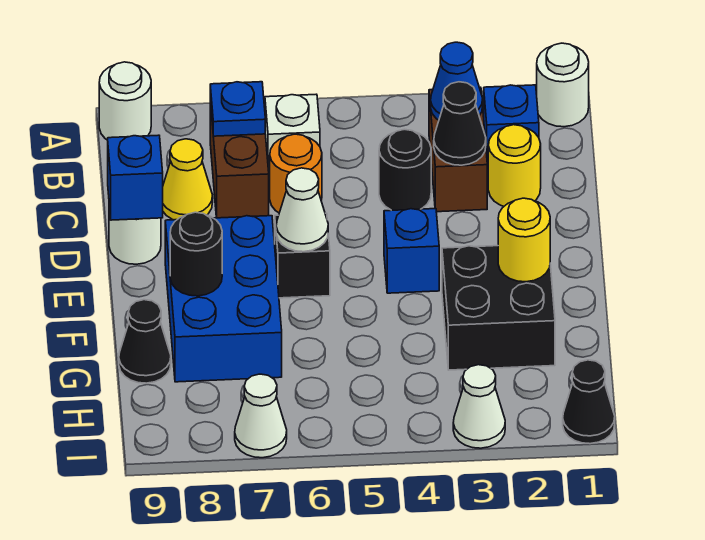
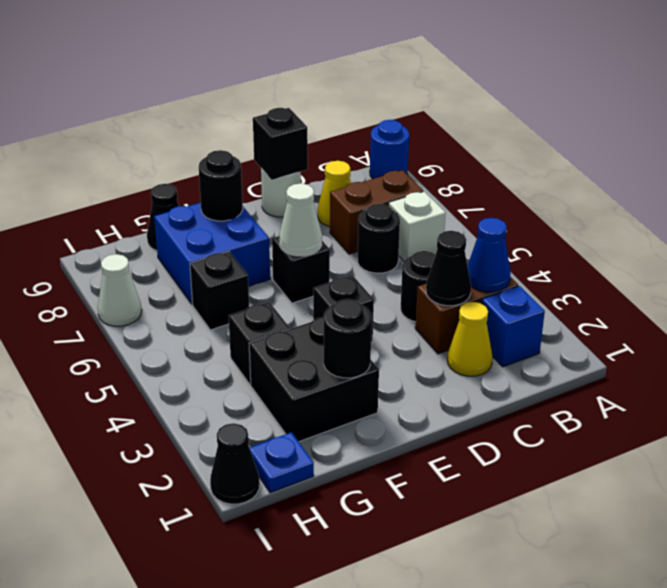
white round brick A1 level 1 -> none
white round brick A9 level 1 -> blue round brick A9 level 1
blue plate B7 level 2 -> blue plate H1 level 1
yellow round brick C2 level 1 -> yellow cone C2 level 1
orange round brick C6 level 1 -> black round brick C6 level 1
blue brick D9 level 2 -> black brick D9 level 2
blue brick E4 level 1 -> black brick E4 level 1
blue brick E7:G8 level 1 -> blue brick F7:G8 level 1
yellow round brick F2 level 2 -> black round brick F2 level 2
none -> black brick G4 level 1
none -> black brick G6 level 1
white cone I3 level 1 -> none

